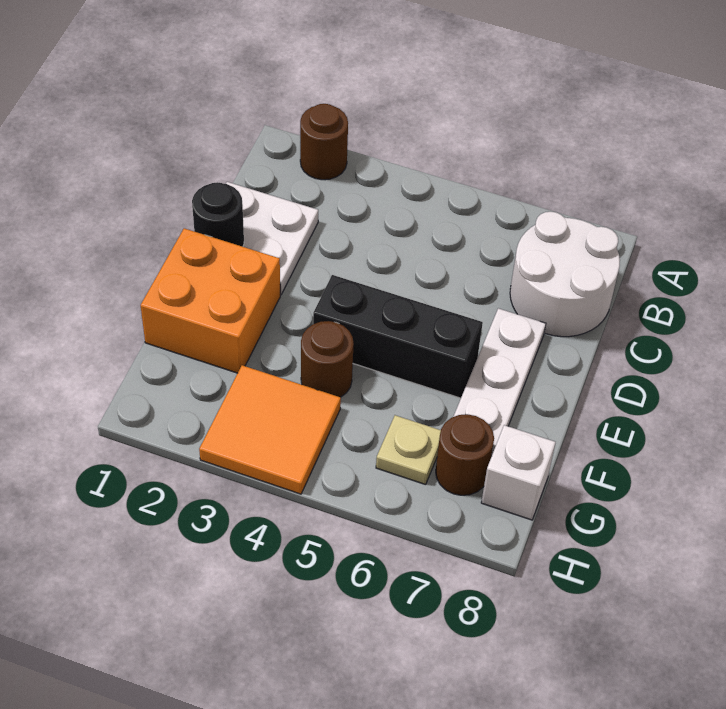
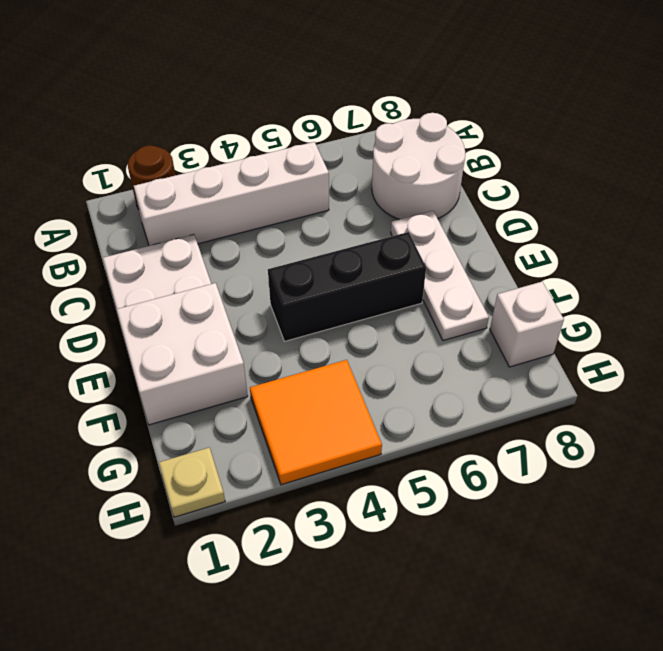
none -> white brick B2:B5 level 1
black round brick D1 level 2 -> none
orange brick E1:F2 level 1 -> white brick E1:F2 level 1
brown round brick F4 level 1 -> none
tan plate G6 level 1 -> tan plate H1 level 1
brown round brick G7 level 1 -> none

